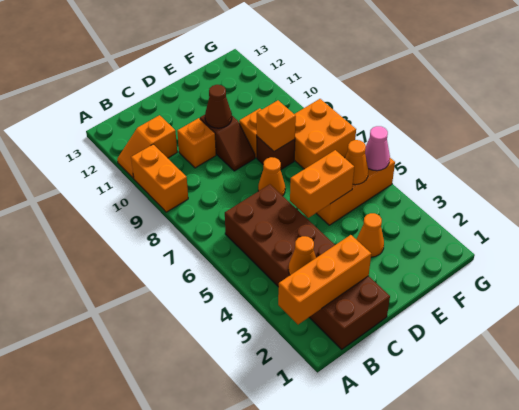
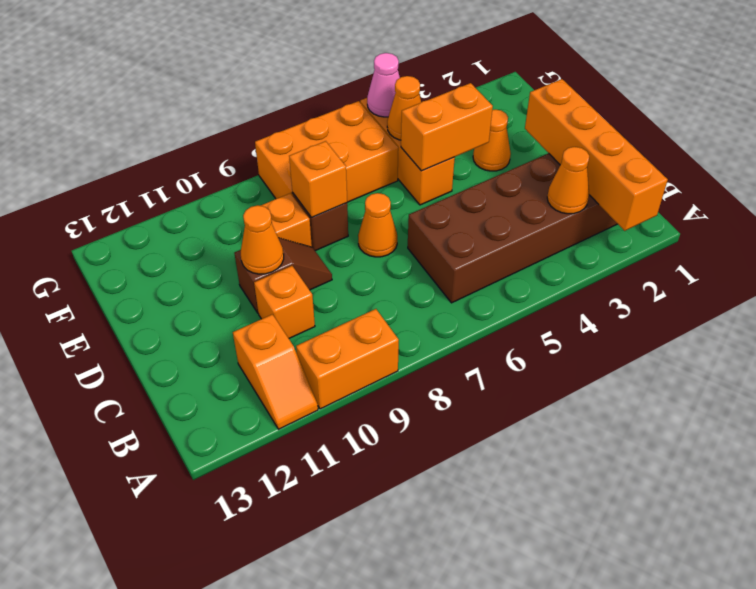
orange brick A2:C2 level 2 -> orange brick A2:D2 level 2
orange brick D5:E5 level 2 -> orange brick E4:E5 level 2
brown cone D10 level 2 -> orange cone D10 level 2
orange brick F7:G8 level 1 -> orange brick F6:G8 level 1

